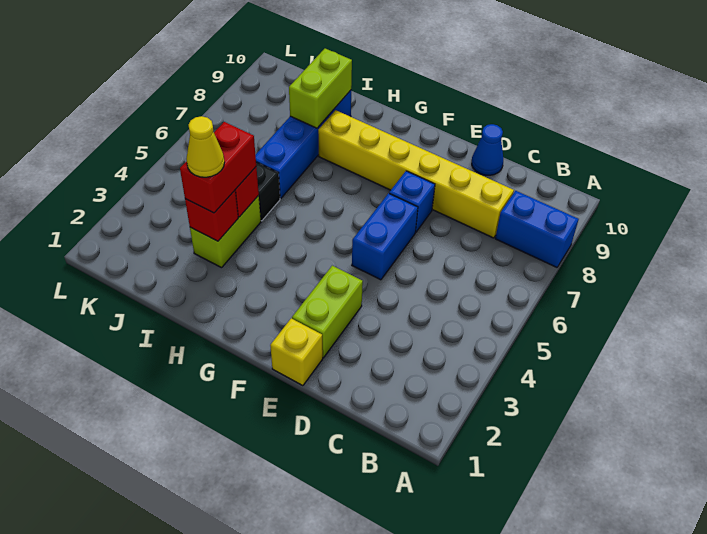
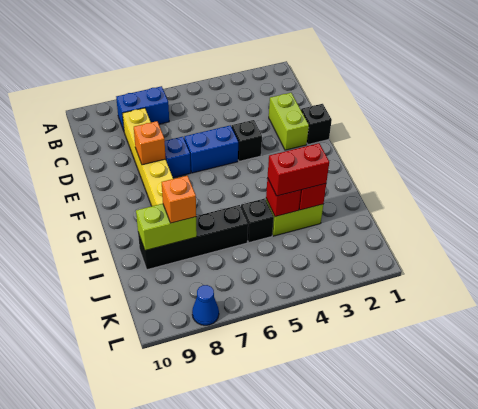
blue brick A8:B8 level 1 -> blue brick B7:B8 level 1
blue cone D10 level 1 -> blue cone L8 level 1
yellow brick E1 level 1 -> black brick E1 level 1
lime brick E2:E3 level 1 -> lime brick D2:E2 level 1
none -> black brick E4 level 1
none -> orange brick E8 level 2
yellow cone I3 level 4 -> none
blue brick I6:I9 level 1 -> black brick I6:I9 level 1
none -> orange brick I8 level 3

